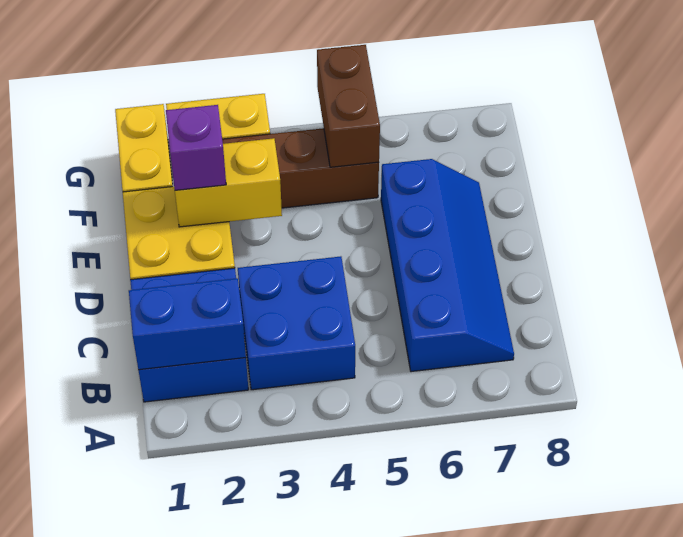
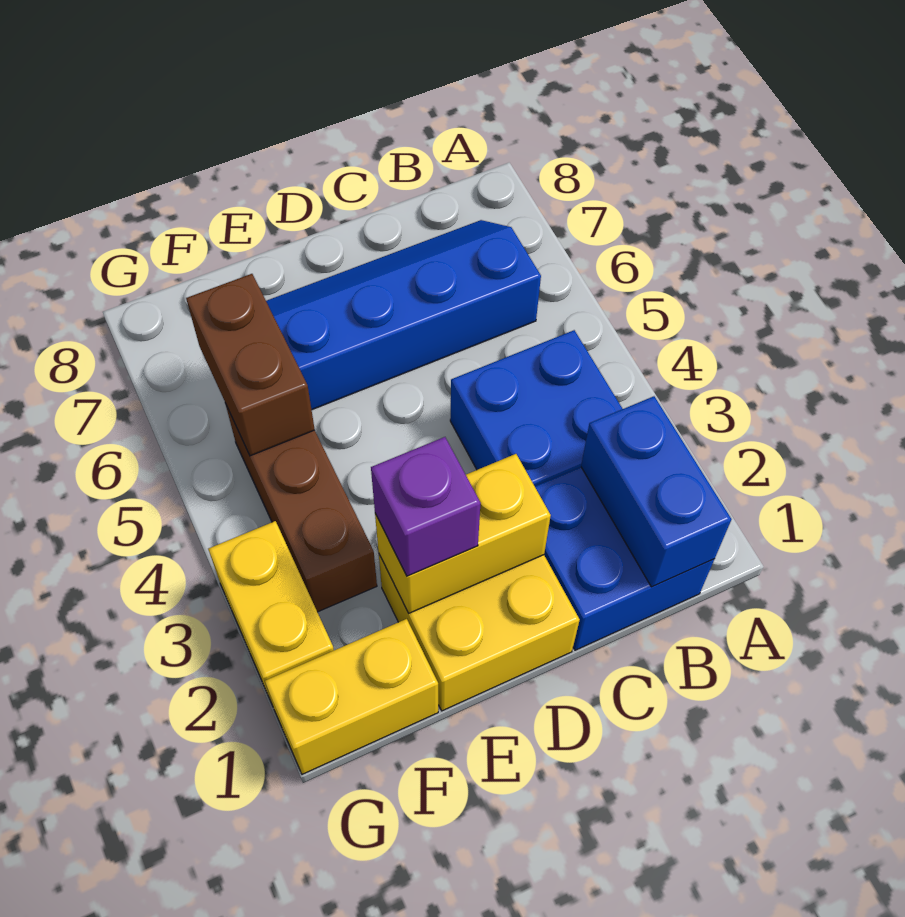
yellow brick E2:E3 level 2 -> yellow brick D2:E2 level 2
brown brick F5:G5 level 2 -> brown brick F5:F6 level 2

